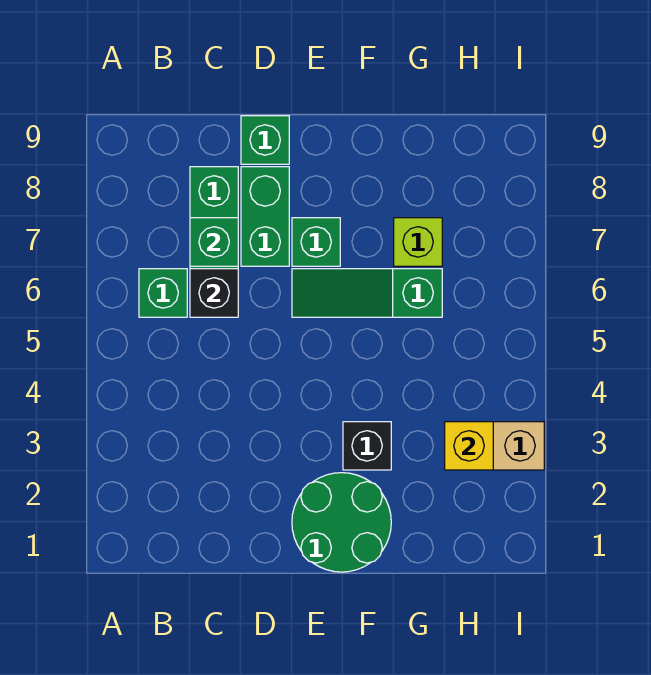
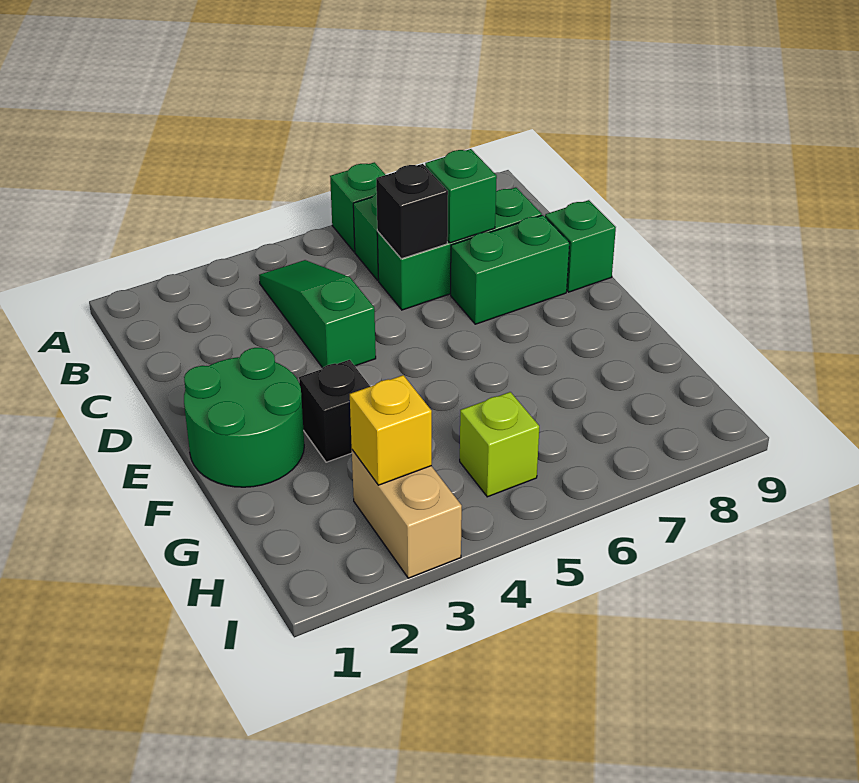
green slope E6:G6 level 1 top G -> green slope B4:D4 level 1 top D
green brick E7 level 1 -> green brick A6 level 1
lime brick G7 level 1 -> lime brick H5 level 1

